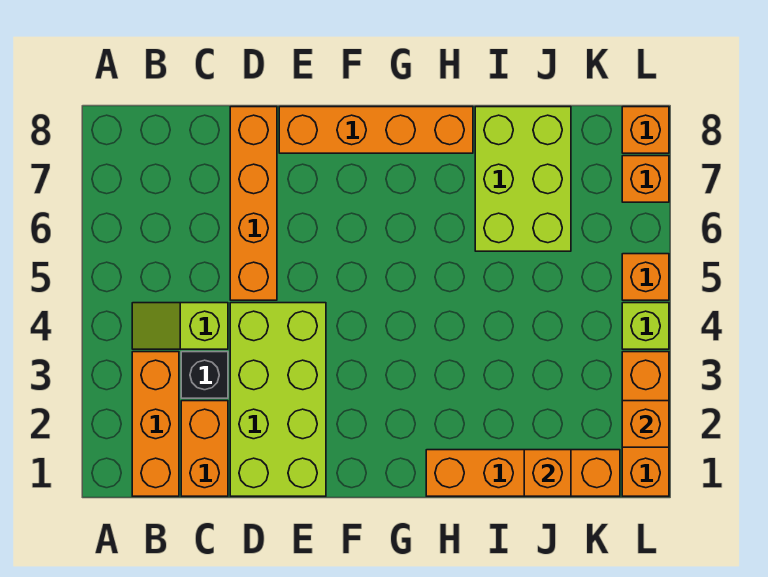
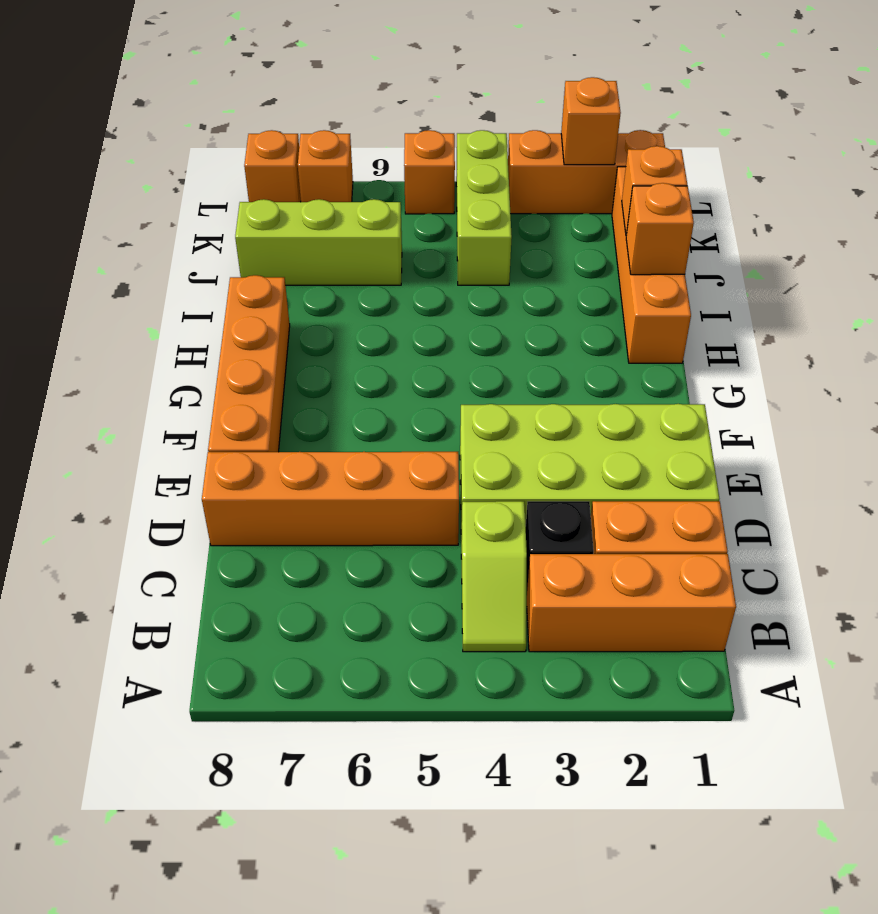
none -> orange brick I1 level 2
lime brick I6:J8 level 1 -> lime brick J6:J8 level 1
lime brick L4 level 1 -> lime brick J4:L4 level 1

